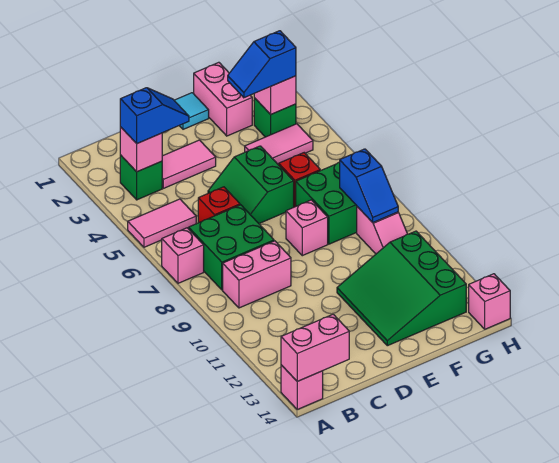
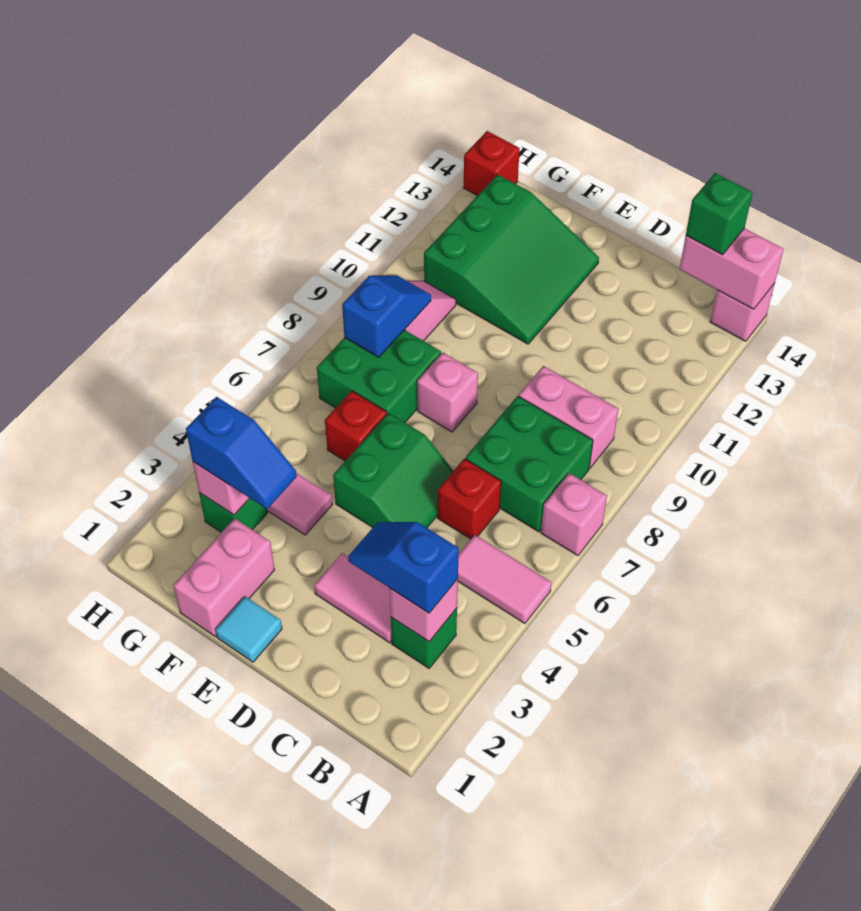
none -> green brick B14 level 3
pink brick H14 level 1 -> red brick H14 level 1

